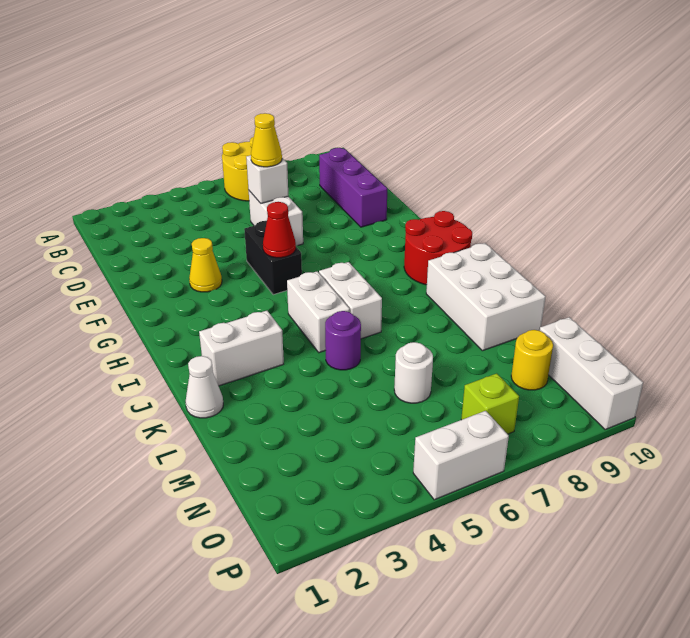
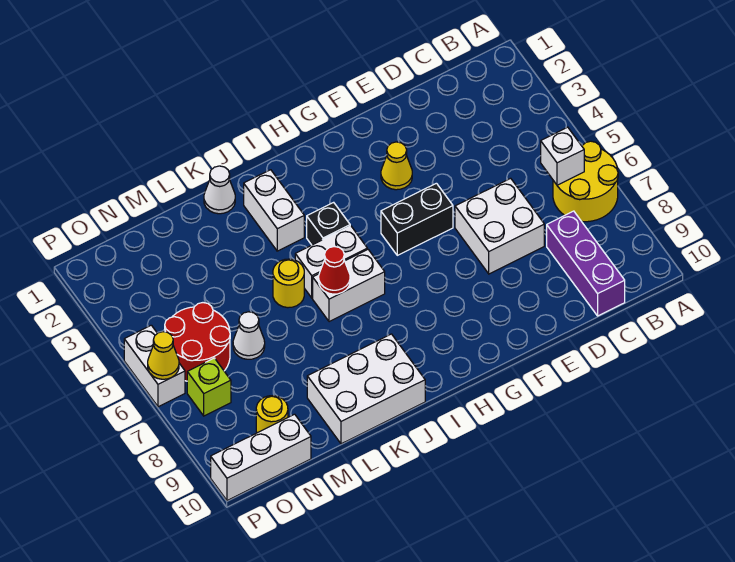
purple brick C9:E9 level 1 -> purple brick C8:C10 level 1
white brick D6:E6 level 1 -> white brick D6:E7 level 1
white brick D6 level 2 -> white brick B6 level 2
yellow cone D6 level 3 -> yellow cone P6 level 2
red cone G5 level 2 -> red cone J6 level 2
red round brick H9:I10 level 1 -> red round brick N5:O6 level 1
none -> black brick I4 level 1
purple round brick K5 level 1 -> yellow round brick K5 level 1
white round brick M6 level 1 -> white cone M6 level 1

